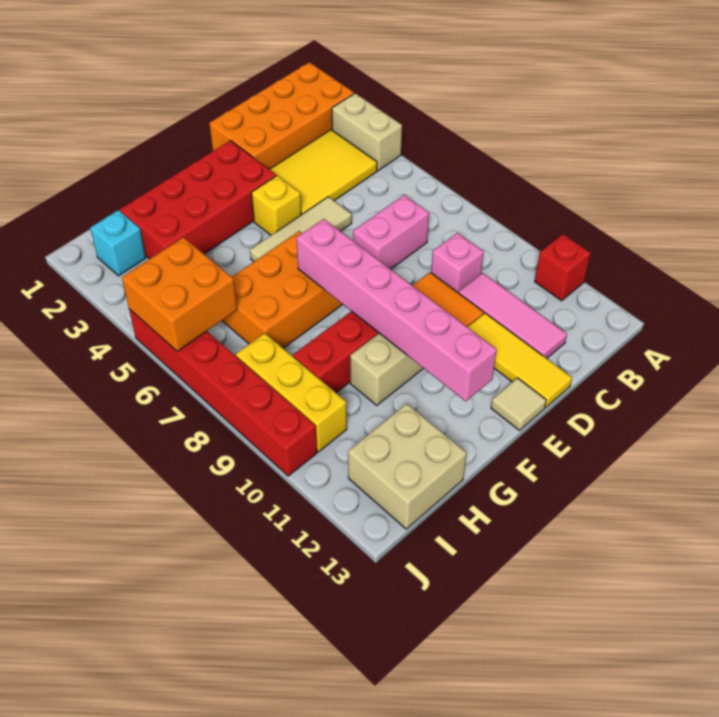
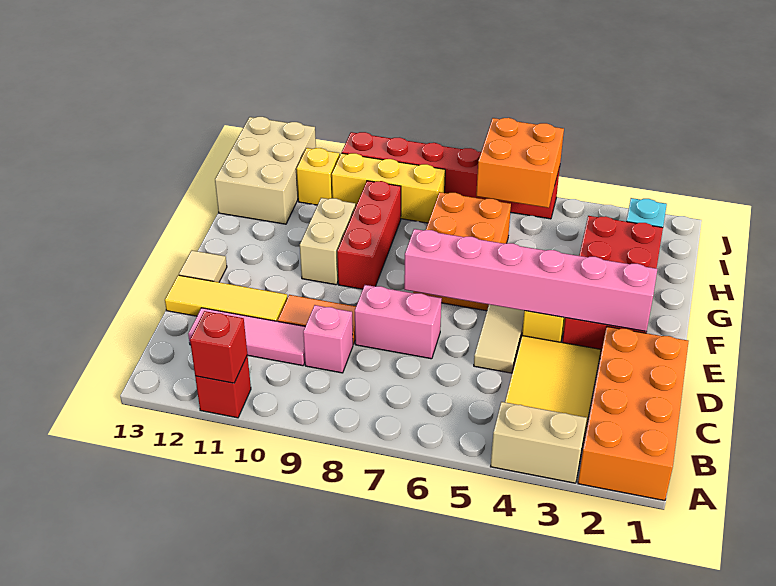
none -> red brick A11 level 2
pink brick C7:D7 level 1 -> pink brick D7:D8 level 1
pink brick F7:F12 level 2 -> pink brick E2:E7 level 2
tan brick H12:I13 level 1 -> tan brick H12:J13 level 1
none -> yellow brick I11 level 1

